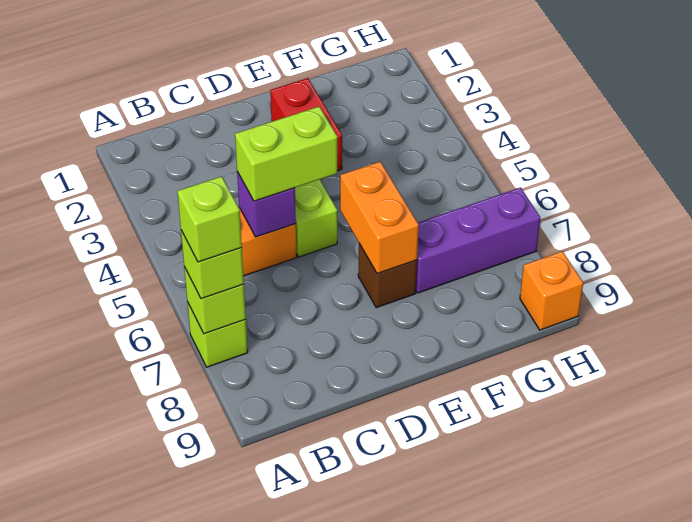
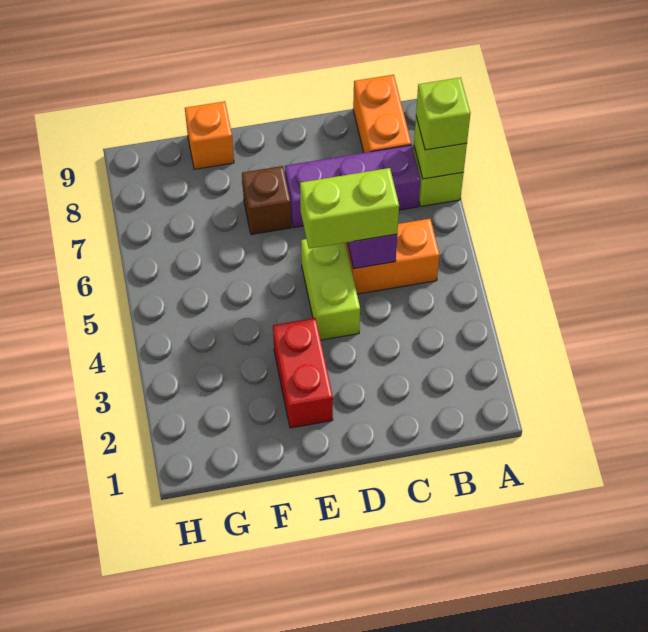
lime brick A7 level 4 -> none
orange brick E6:E7 level 2 -> orange brick B8:B9 level 1
purple brick F7:H7 level 1 -> purple brick B7:D7 level 1
orange brick H9 level 1 -> orange brick F9 level 1

